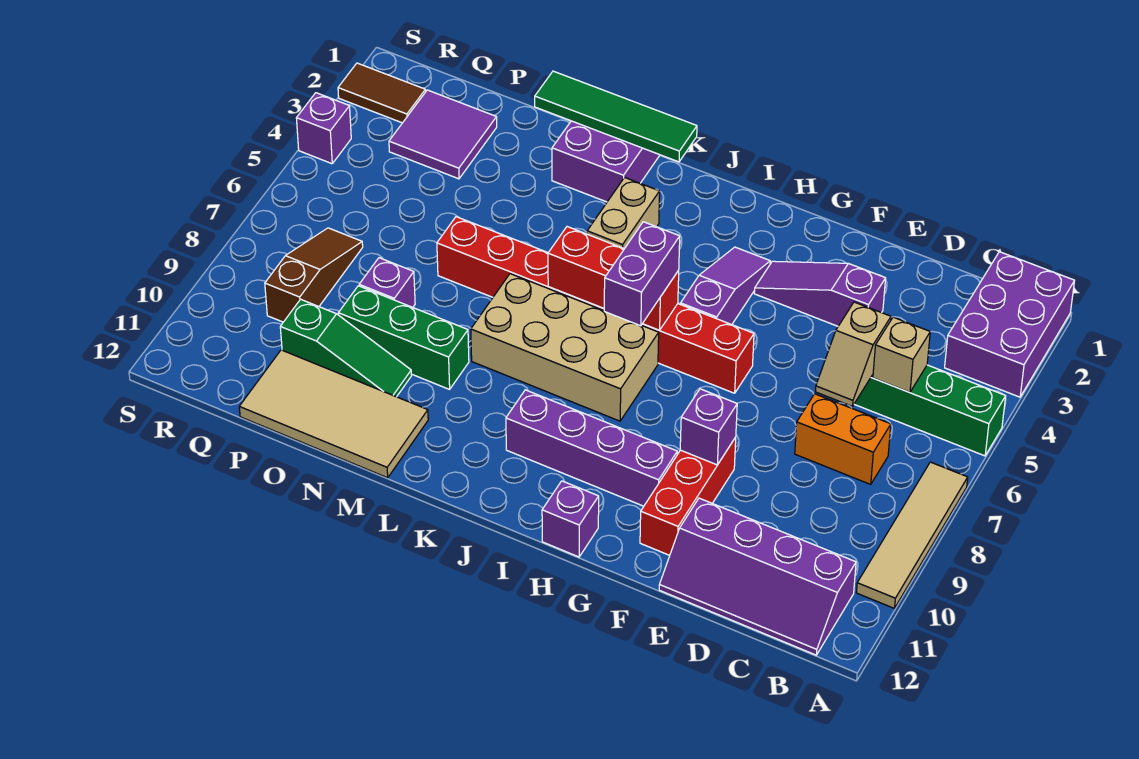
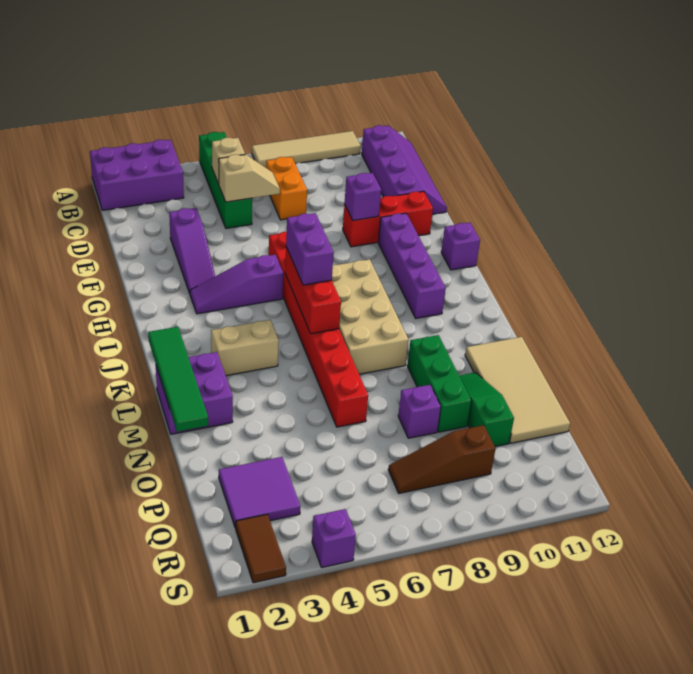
purple brick I6:I7 level 3 -> purple brick I6:J6 level 3

